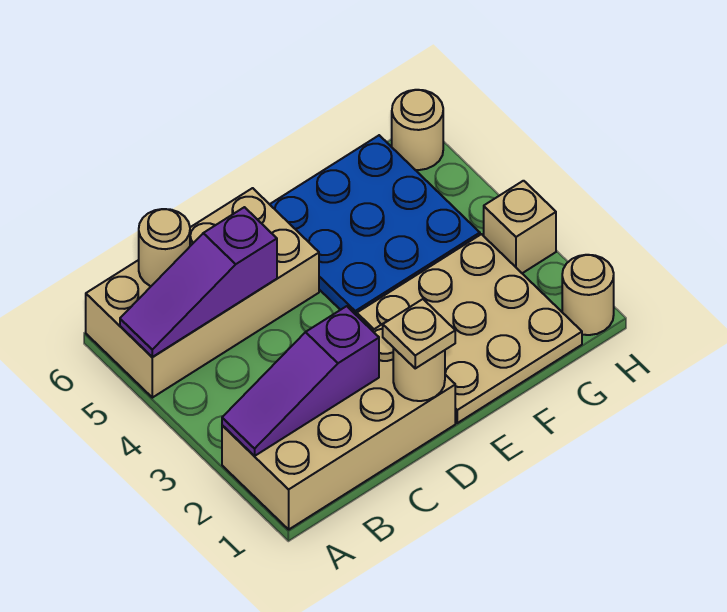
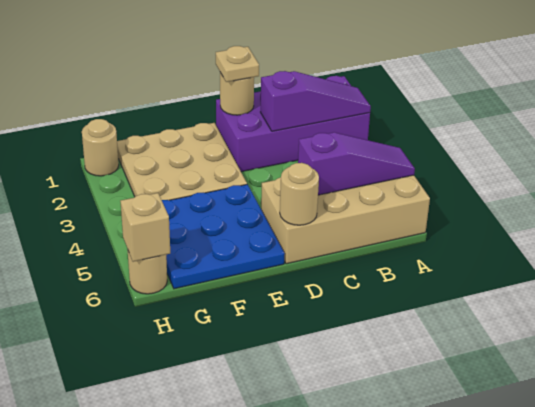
tan brick A1:D2 level 1 -> purple brick A1:D2 level 1
tan round brick B6 level 2 -> tan round brick D6 level 2
tan brick H3 level 1 -> tan brick H6 level 2

